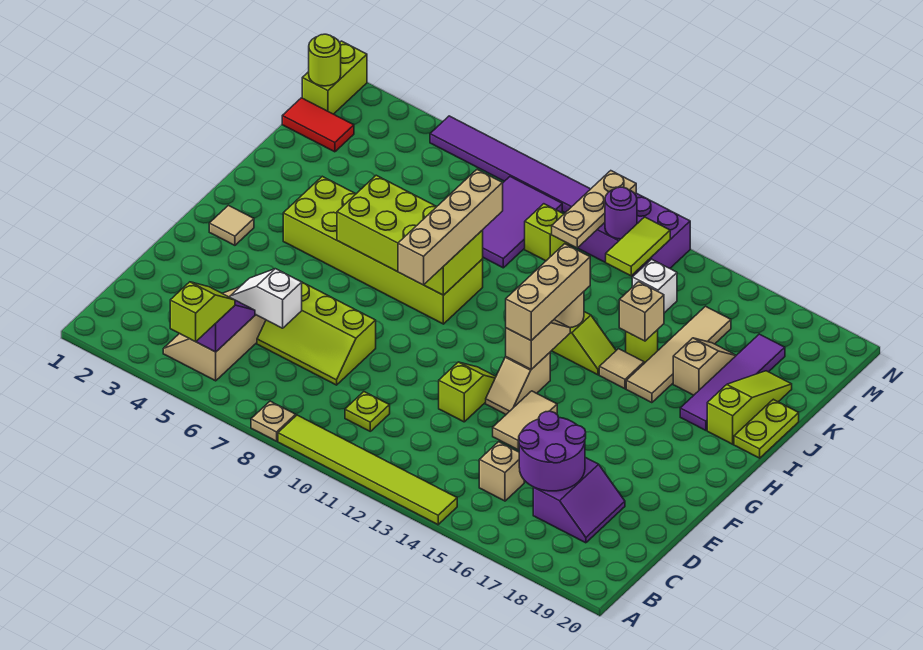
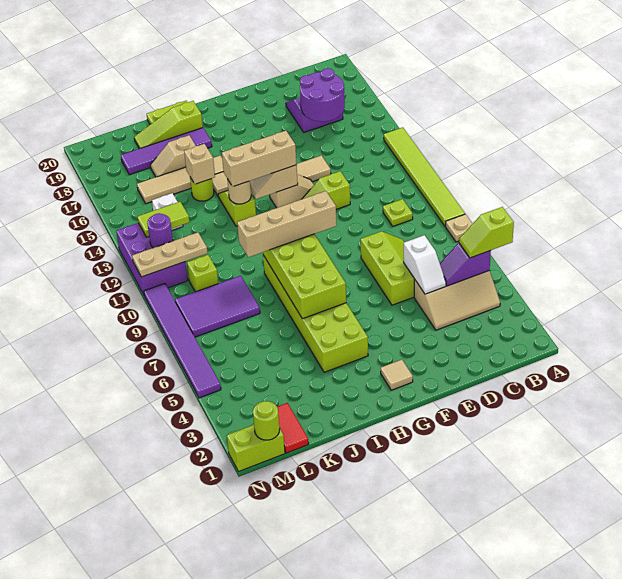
tan brick C15 level 1 -> none

